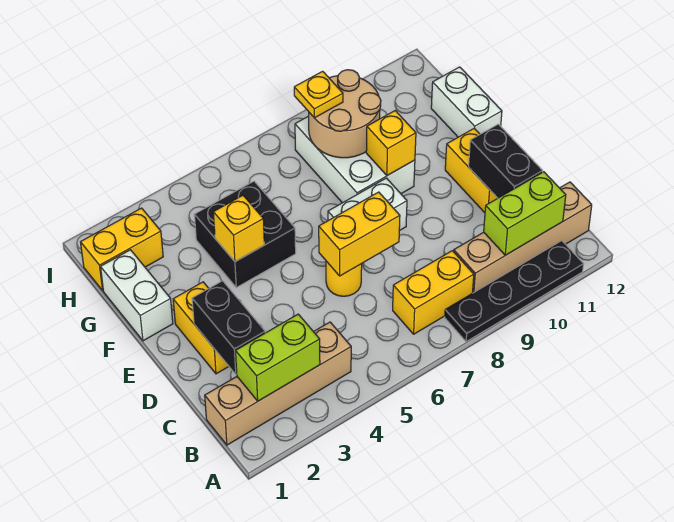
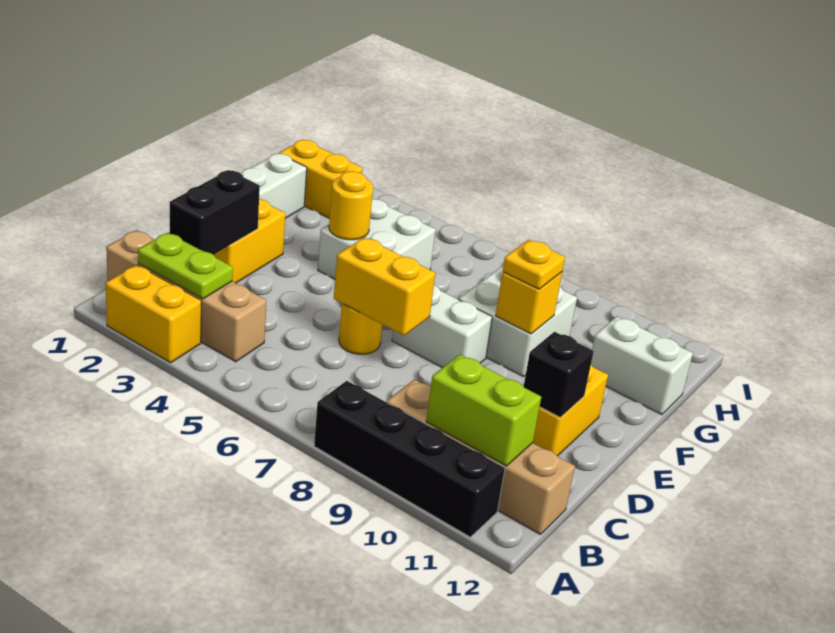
black plate A8:A11 level 1 -> black brick A8:A11 level 1
lime brick B2:B3 level 2 -> lime plate B2:B3 level 2
yellow brick B7:B8 level 1 -> yellow brick A2:A3 level 1
black brick C11:D11 level 2 -> black brick D11 level 2
black brick F4:G5 level 1 -> white brick F4:G5 level 1
yellow brick F4 level 2 -> yellow round brick F4 level 2
white brick F8:H9 level 1 -> white brick F8:G9 level 1
white brick F12:G12 level 1 -> white brick G11:G12 level 1
tan round brick G8:H9 level 2 -> none
yellow plate H8 level 3 -> yellow plate F9 level 3

